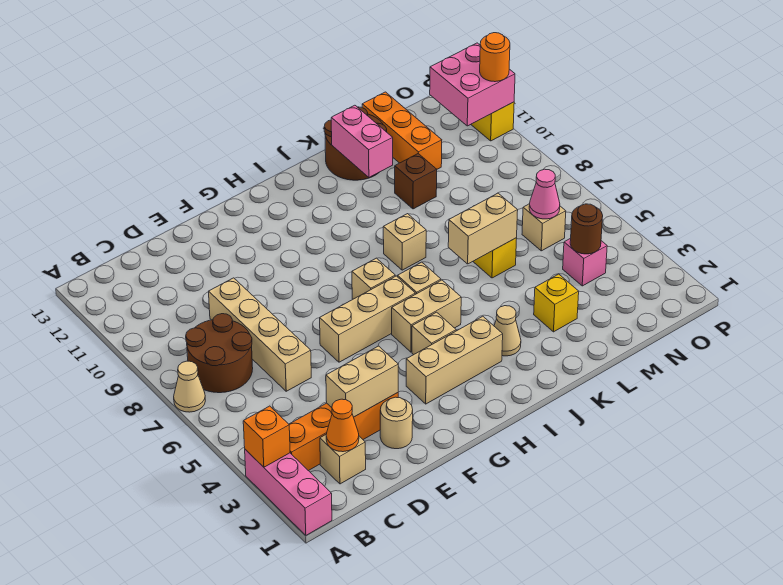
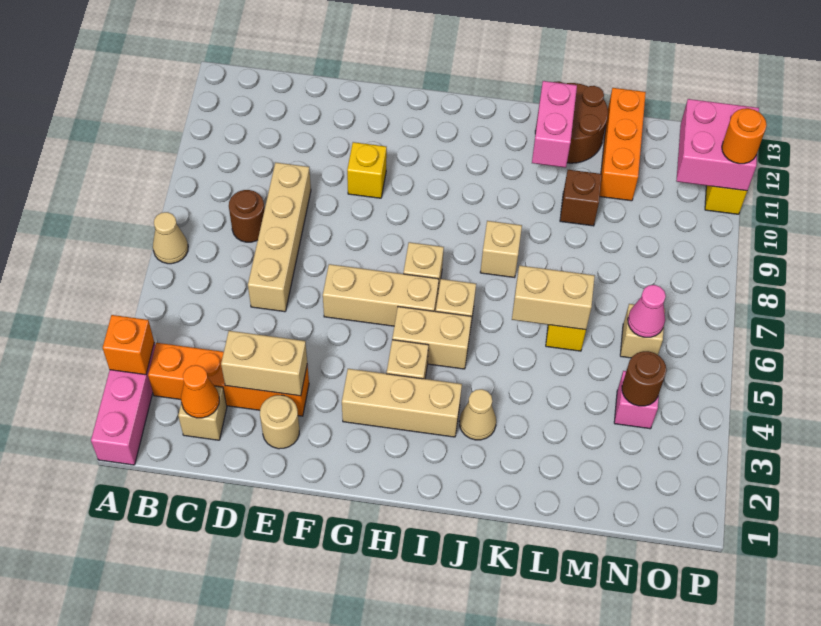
brown round brick B7:C8 level 1 -> brown round brick C8 level 1
yellow brick L3 level 1 -> yellow brick F10 level 1

